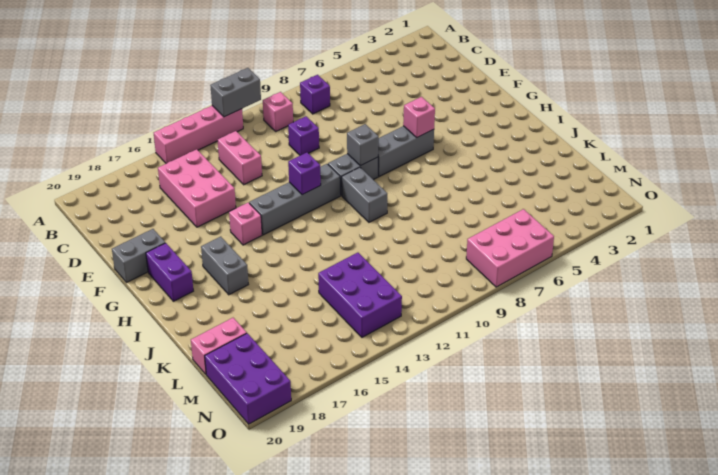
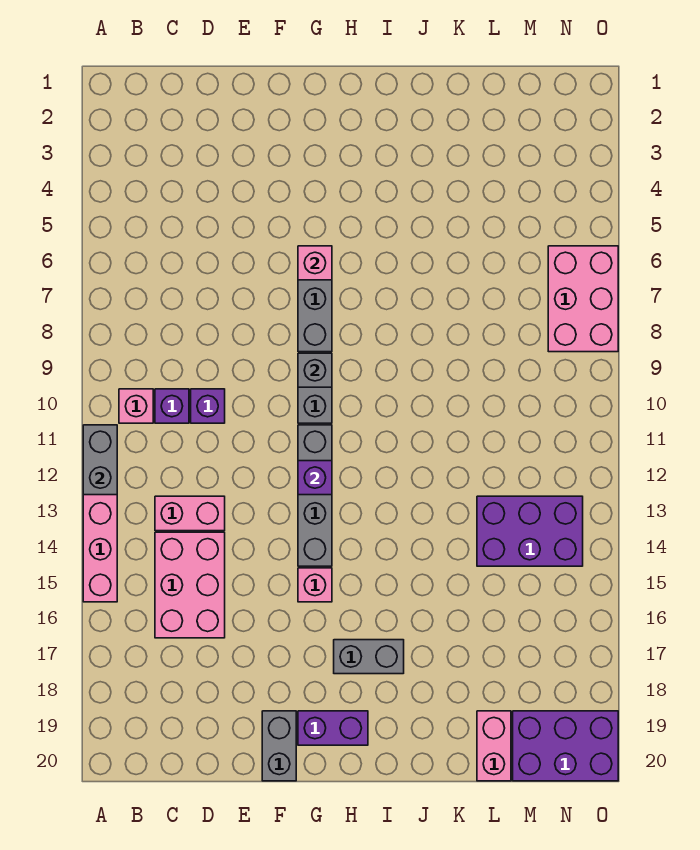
purple brick B8 level 1 -> purple brick C10 level 1
pink brick C15:E16 level 1 -> pink brick C14:D16 level 1
grey brick H10:I10 level 1 -> none

